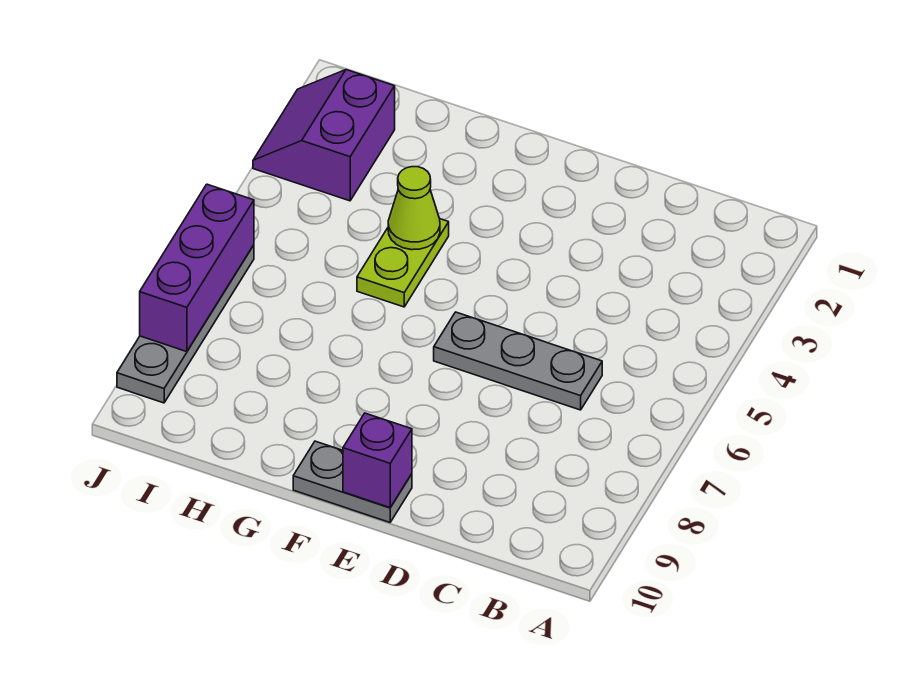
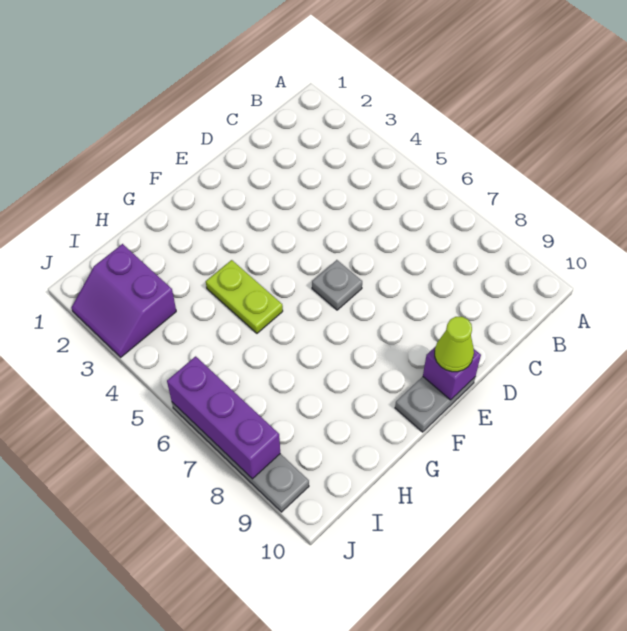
grey plate C6:E6 level 1 -> grey plate E6 level 1
lime cone G4 level 2 -> lime cone E10 level 3

